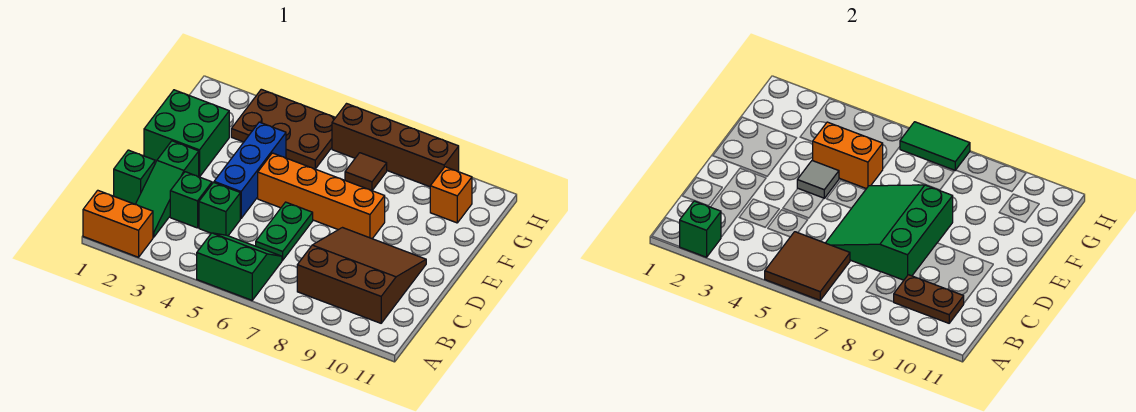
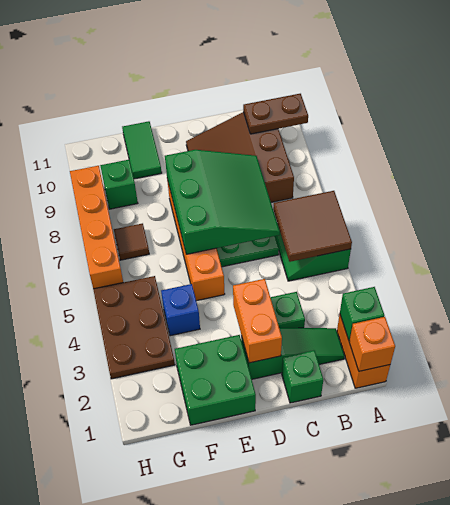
brown plate B9:B10 level 2 -> brown plate A10:B10 level 2
green brick C4 level 1 -> green brick G9 level 1
green slope C6:E8 level 2 top 8 -> green slope C6:E8 level 2 top E
blue brick D4:F4 level 1 -> blue brick F4 level 1
grey tile E4 level 2 -> none
orange brick F4:F5 level 2 -> orange brick D2:D3 level 2
orange brick G10 level 1 -> orange brick A1 level 2
brown brick H6:H9 level 1 -> orange brick H6:H9 level 1
green tile H6:H7 level 2 -> green tile F10:F11 level 1

